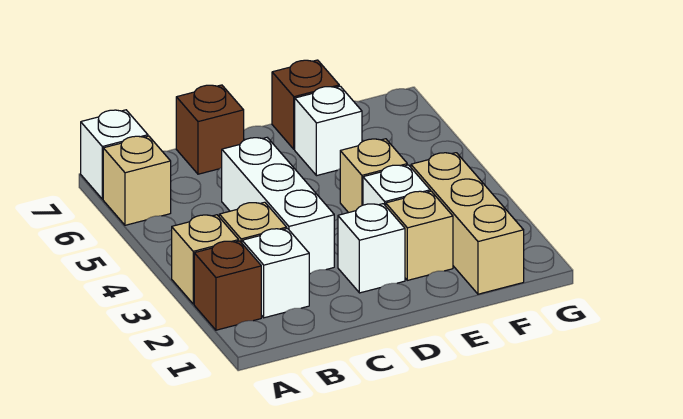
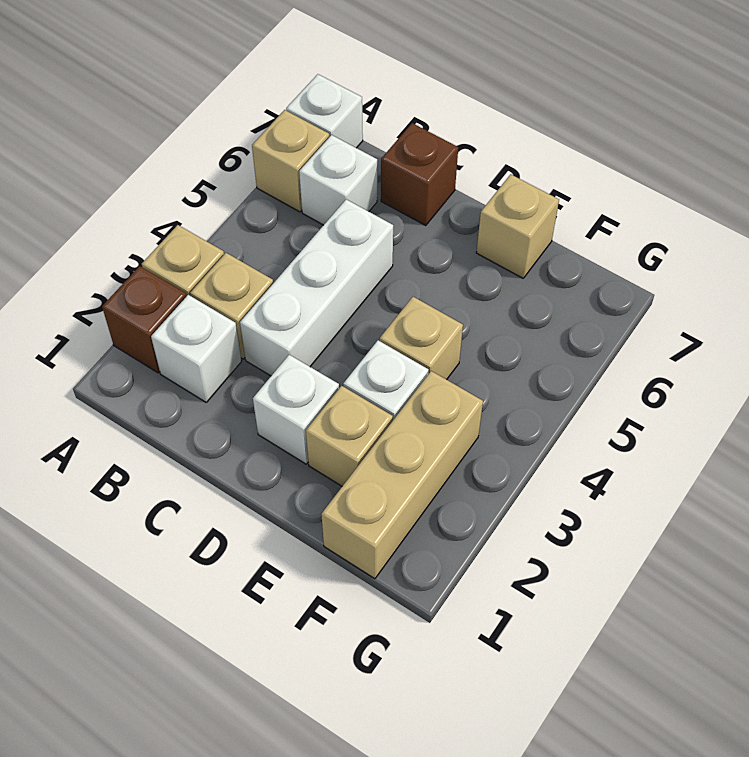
white brick E6 level 1 -> white brick B6 level 1
brown brick E7 level 1 -> tan brick E7 level 1

